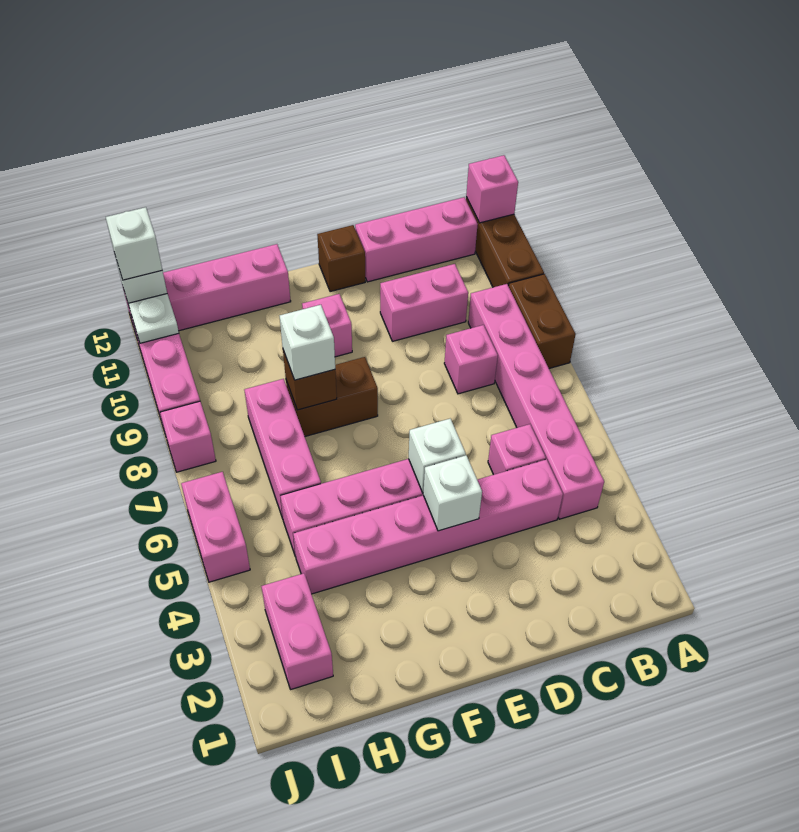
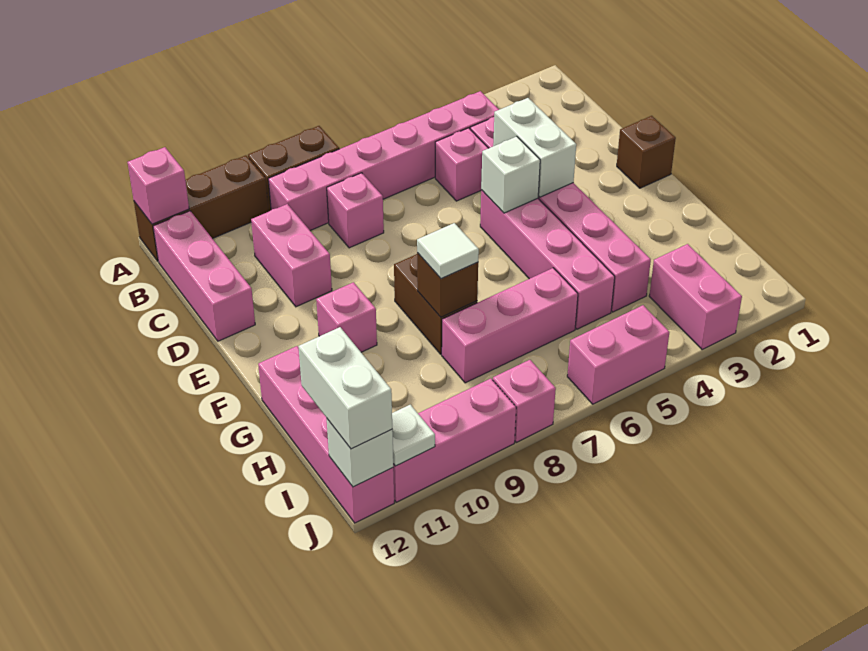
white brick E4 level 2 -> white brick D4:E4 level 2
brown brick E12 level 1 -> brown brick E1 level 1
white brick G8 level 3 -> white tile G8 level 3
pink brick I2:I3 level 1 -> pink brick I3:J3 level 1
white brick J12 level 3 -> white brick I12:J12 level 3

